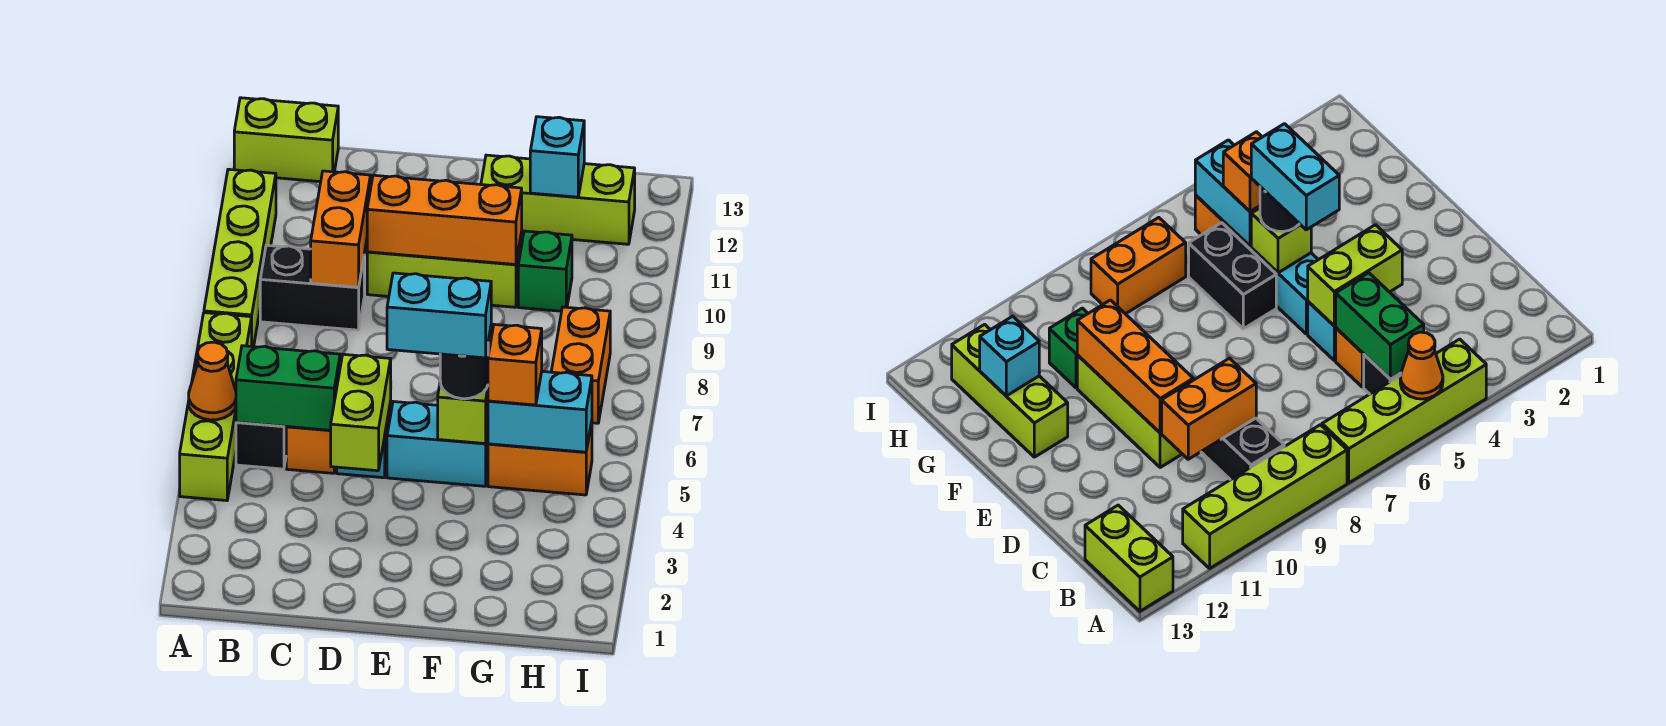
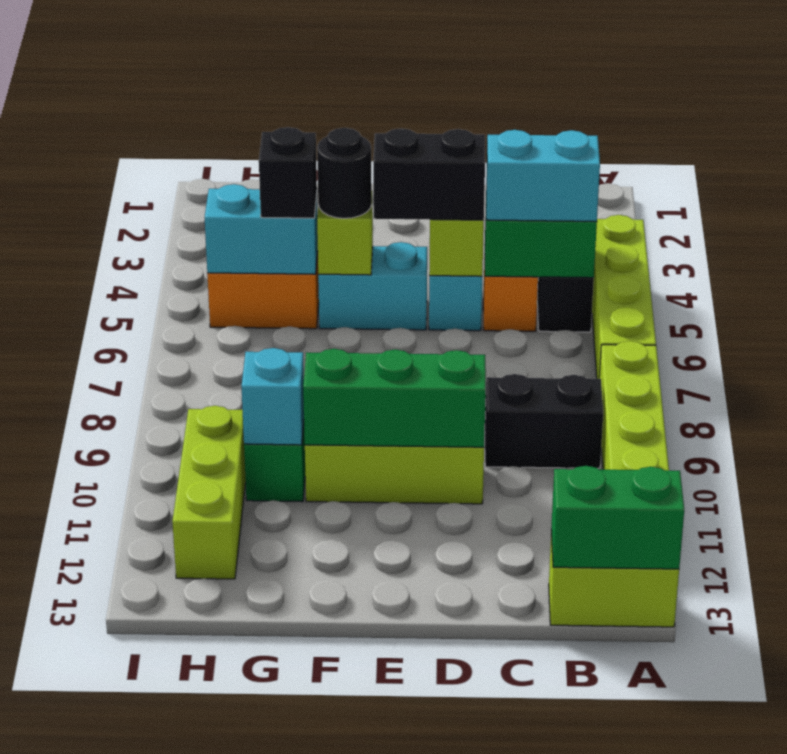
orange cone A5 level 2 -> none
none -> green brick A13:B13 level 2
orange brick C9:C10 level 2 -> none
orange brick D10:F10 level 2 -> green brick D10:F10 level 2
cyan brick E5:F5 level 4 -> cyan brick B5:C5 level 3
black brick F6:G6 level 1 -> black brick D5:E5 level 3
lime brick F12:H12 level 1 -> lime brick H10:H12 level 1
orange brick G5 level 3 -> black brick G5 level 3
cyan brick G12 level 2 -> cyan brick G10 level 2
orange brick H7:H8 level 1 -> none

